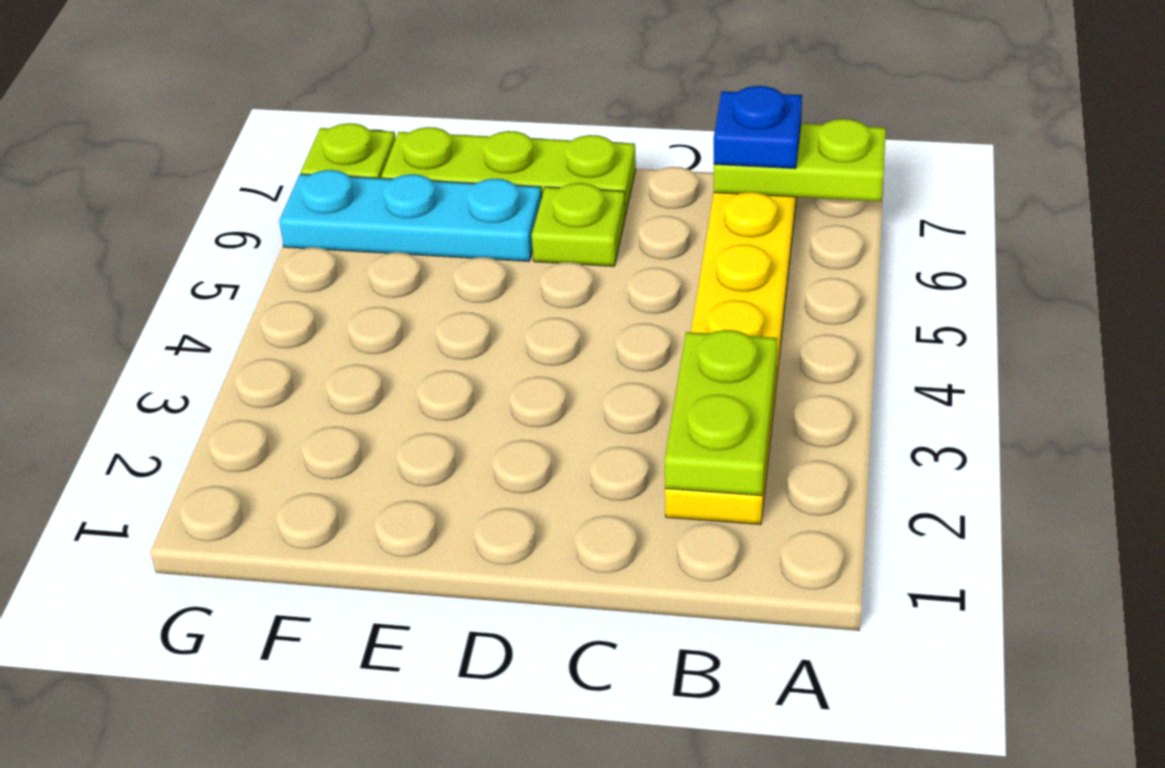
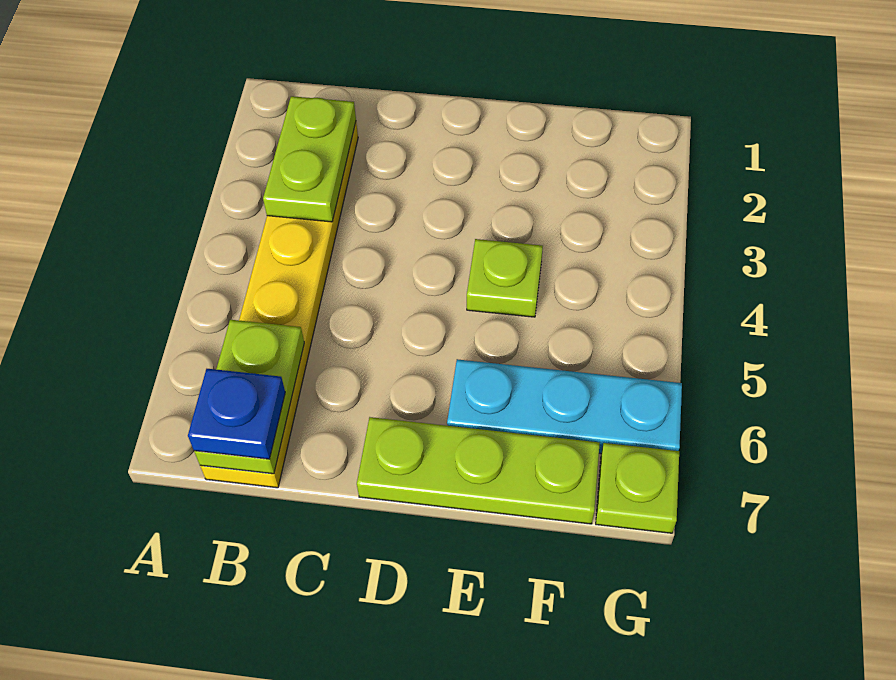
lime plate A7:B7 level 2 -> lime plate B6:B7 level 2
lime plate D6 level 1 -> lime plate E4 level 1

